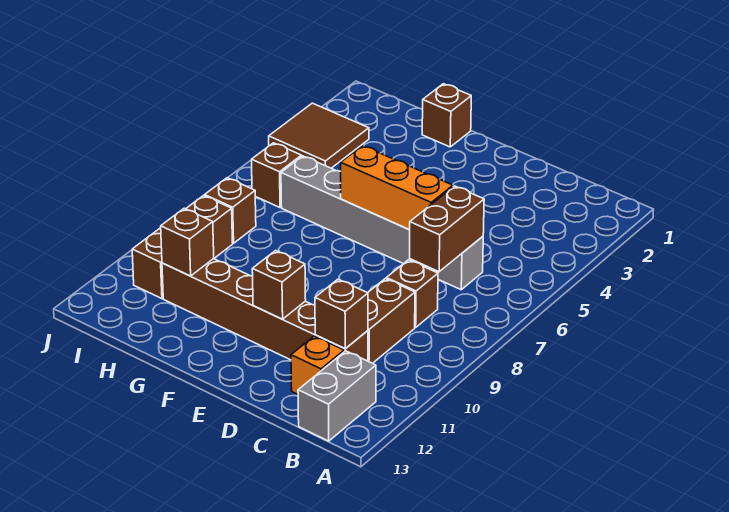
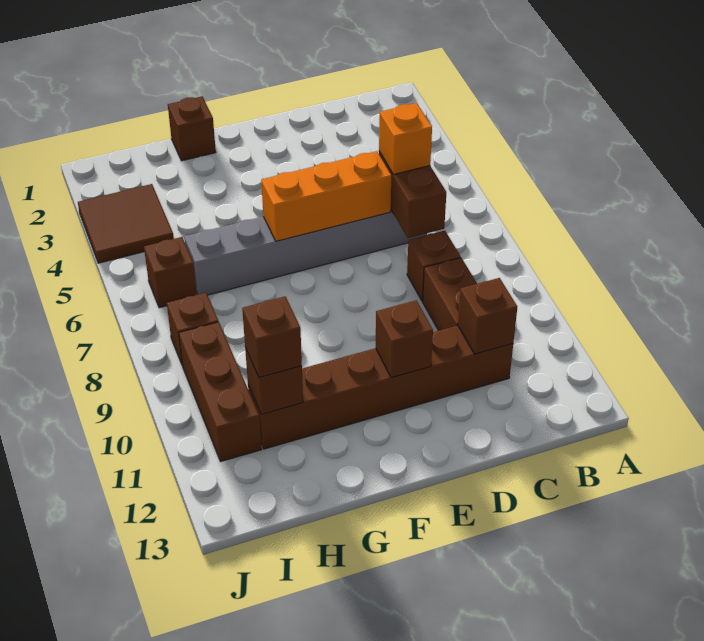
grey brick B12:B13 level 1 -> none
orange brick C12 level 1 -> orange brick C6 level 3
none -> brown brick H11 level 3

